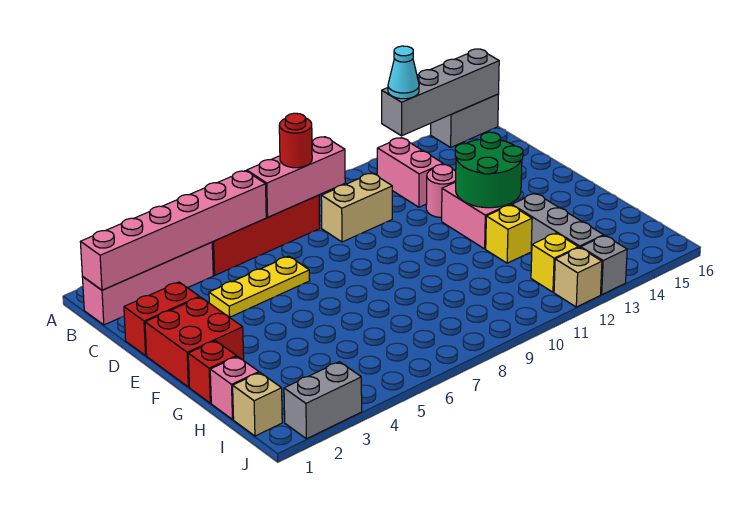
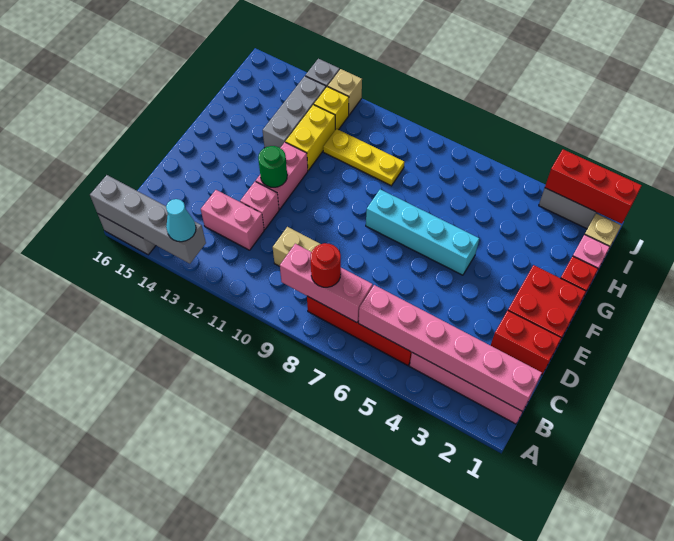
pink brick B12:C12 level 1 -> pink brick C12:C13 level 1
yellow plate D4:D6 level 1 -> yellow plate H9:H11 level 1
pink round brick D12 level 1 -> pink brick D12 level 1
green round brick E12:F13 level 2 -> green round brick E12 level 2
none -> cyan brick F5:F8 level 1
yellow brick G12 level 1 -> yellow brick G12:H12 level 1
none -> red brick J1:J3 level 2

